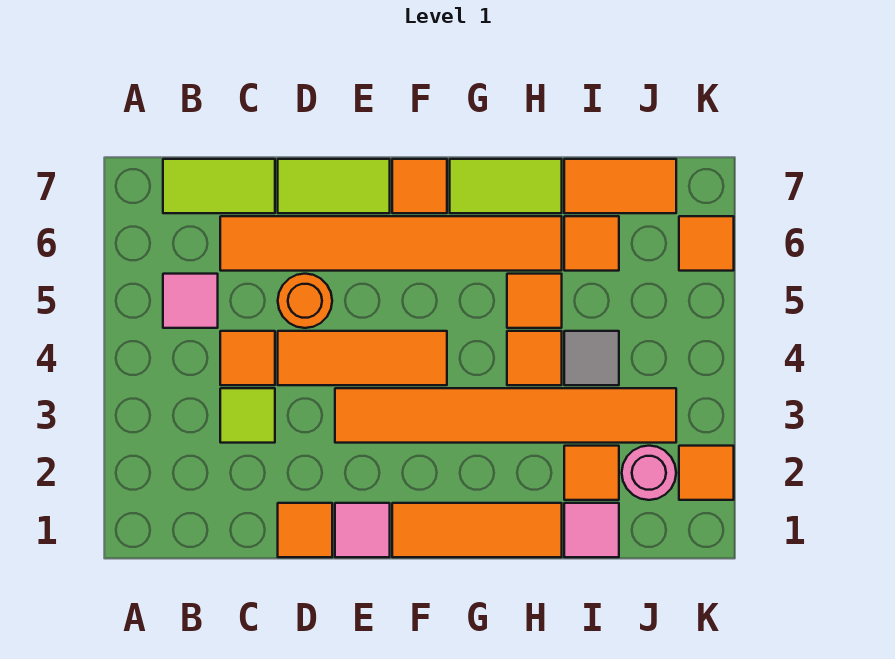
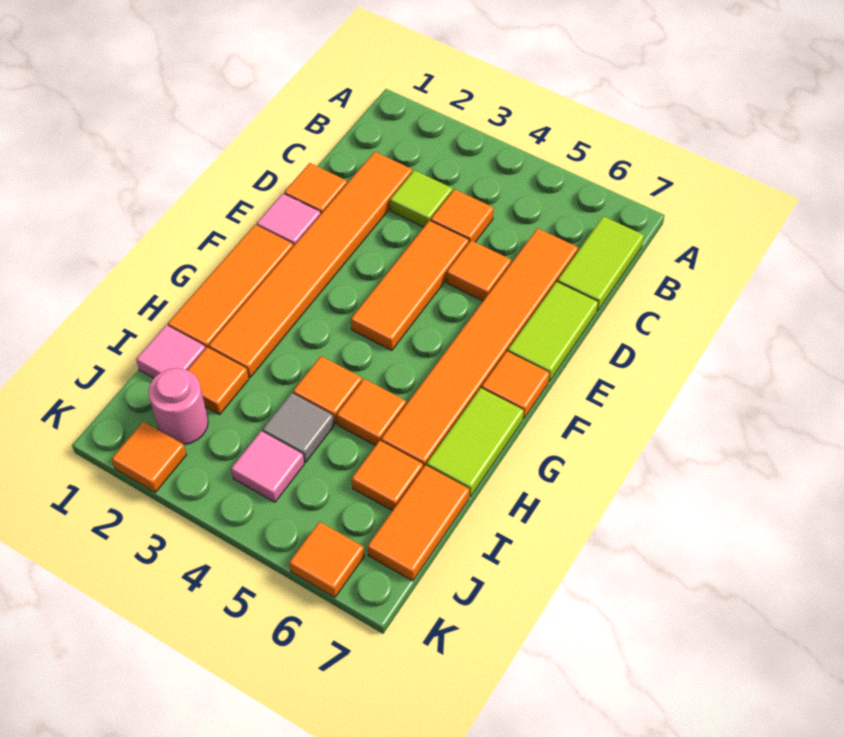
pink tile B5 level 1 -> pink tile J4 level 1
orange round brick D5 level 1 -> orange tile D5 level 1
orange tile E3:J3 level 1 -> orange tile C2:H2 level 1

